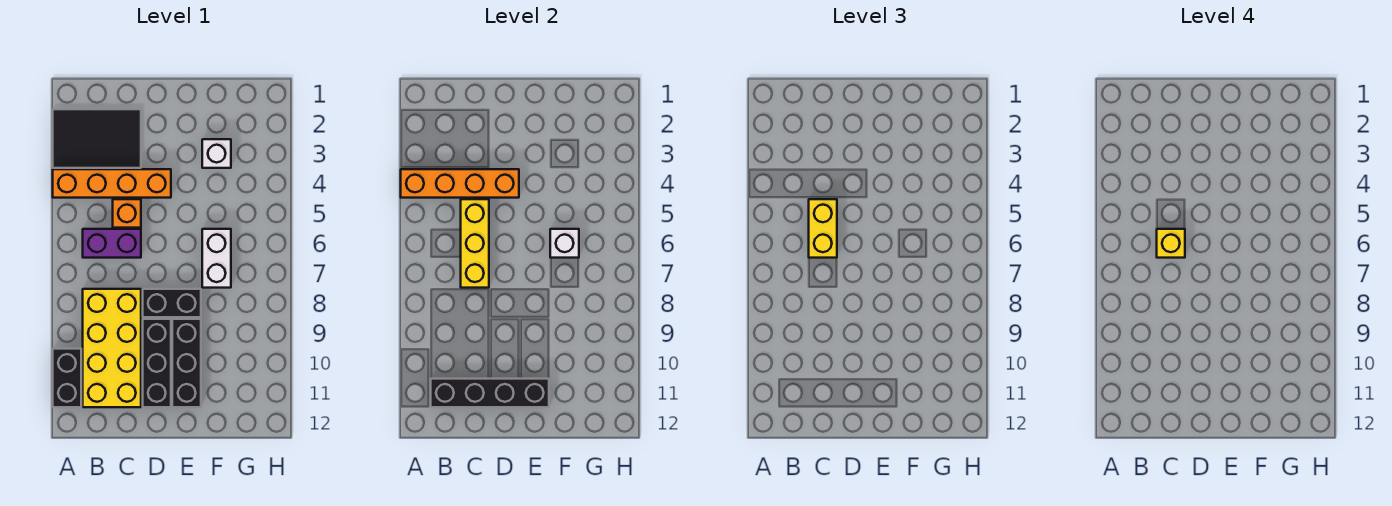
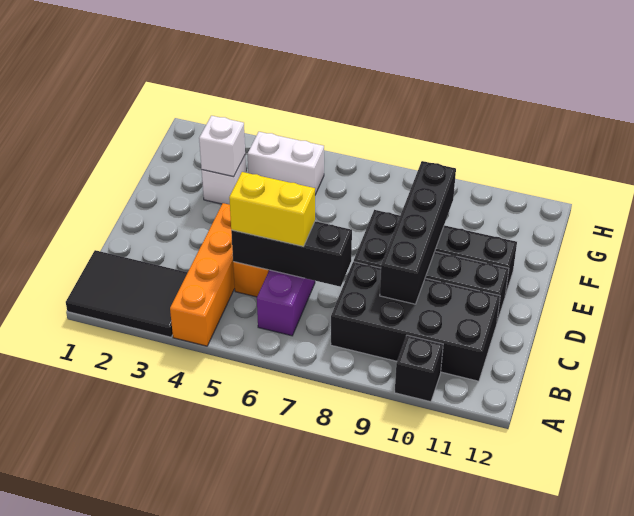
black tile A2:C3 level 1 -> black tile A1:B3 level 1
orange brick A4:D4 level 2 -> none
black brick A10:A11 level 1 -> black brick A10 level 1
yellow brick B8:C11 level 1 -> black brick B8:C11 level 1
black brick B11:E11 level 2 -> black brick C9:F9 level 2
yellow brick C5:C7 level 2 -> black brick C5:C7 level 2
yellow brick C6 level 4 -> none
white brick F6:F7 level 1 -> white brick G4:G5 level 1
white brick F6 level 2 -> white brick F3 level 2

